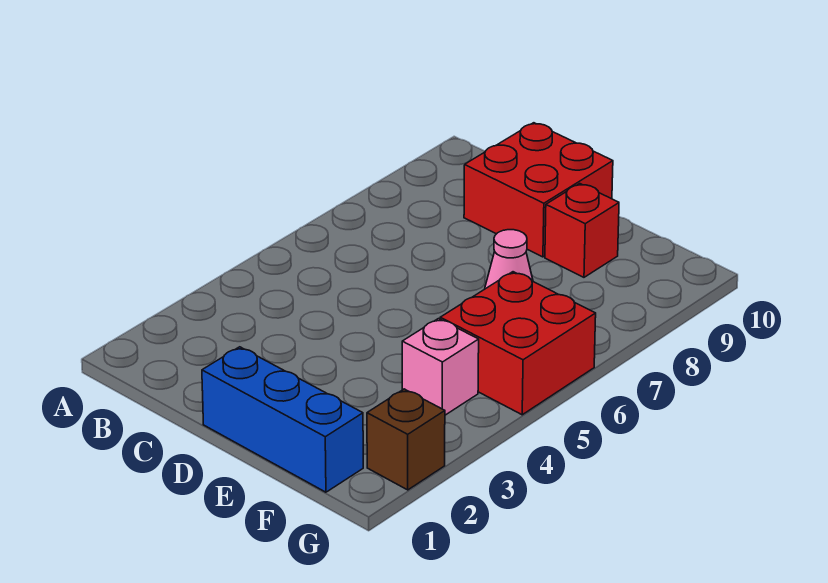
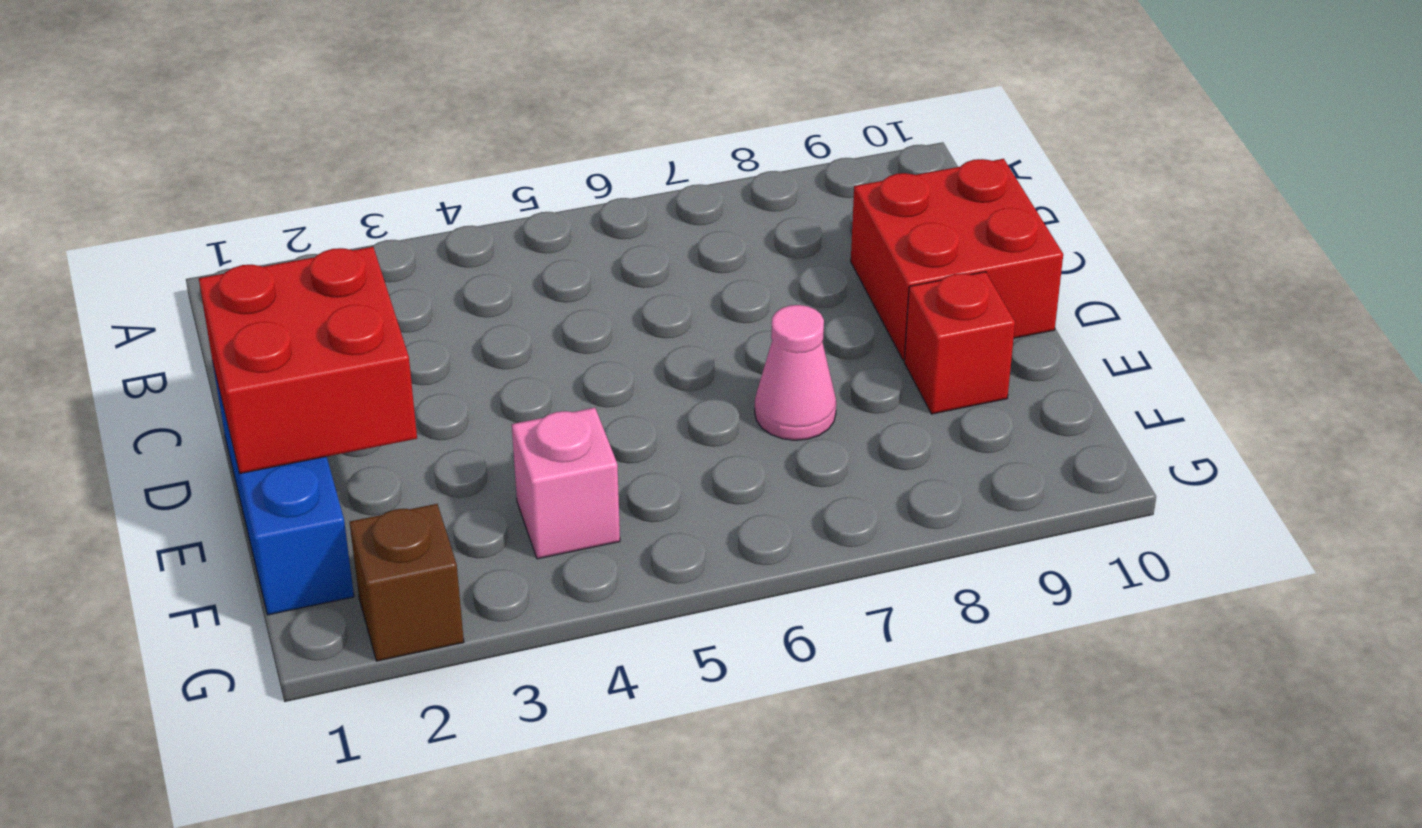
red brick F5:G6 level 1 -> red brick D1:E2 level 2

